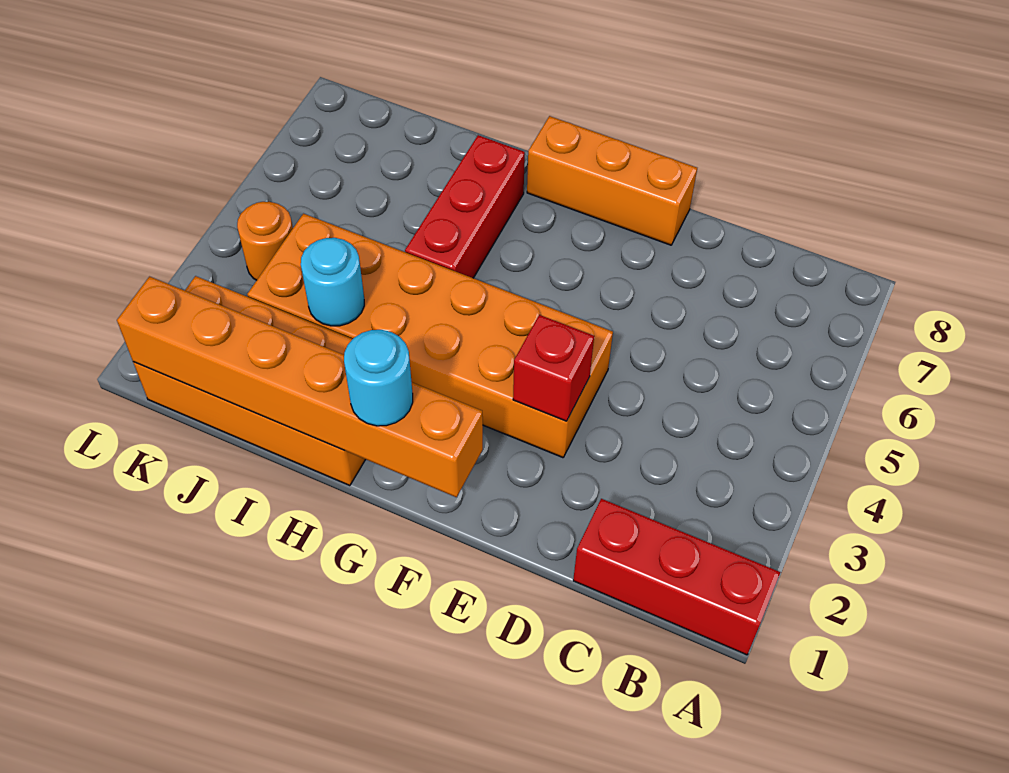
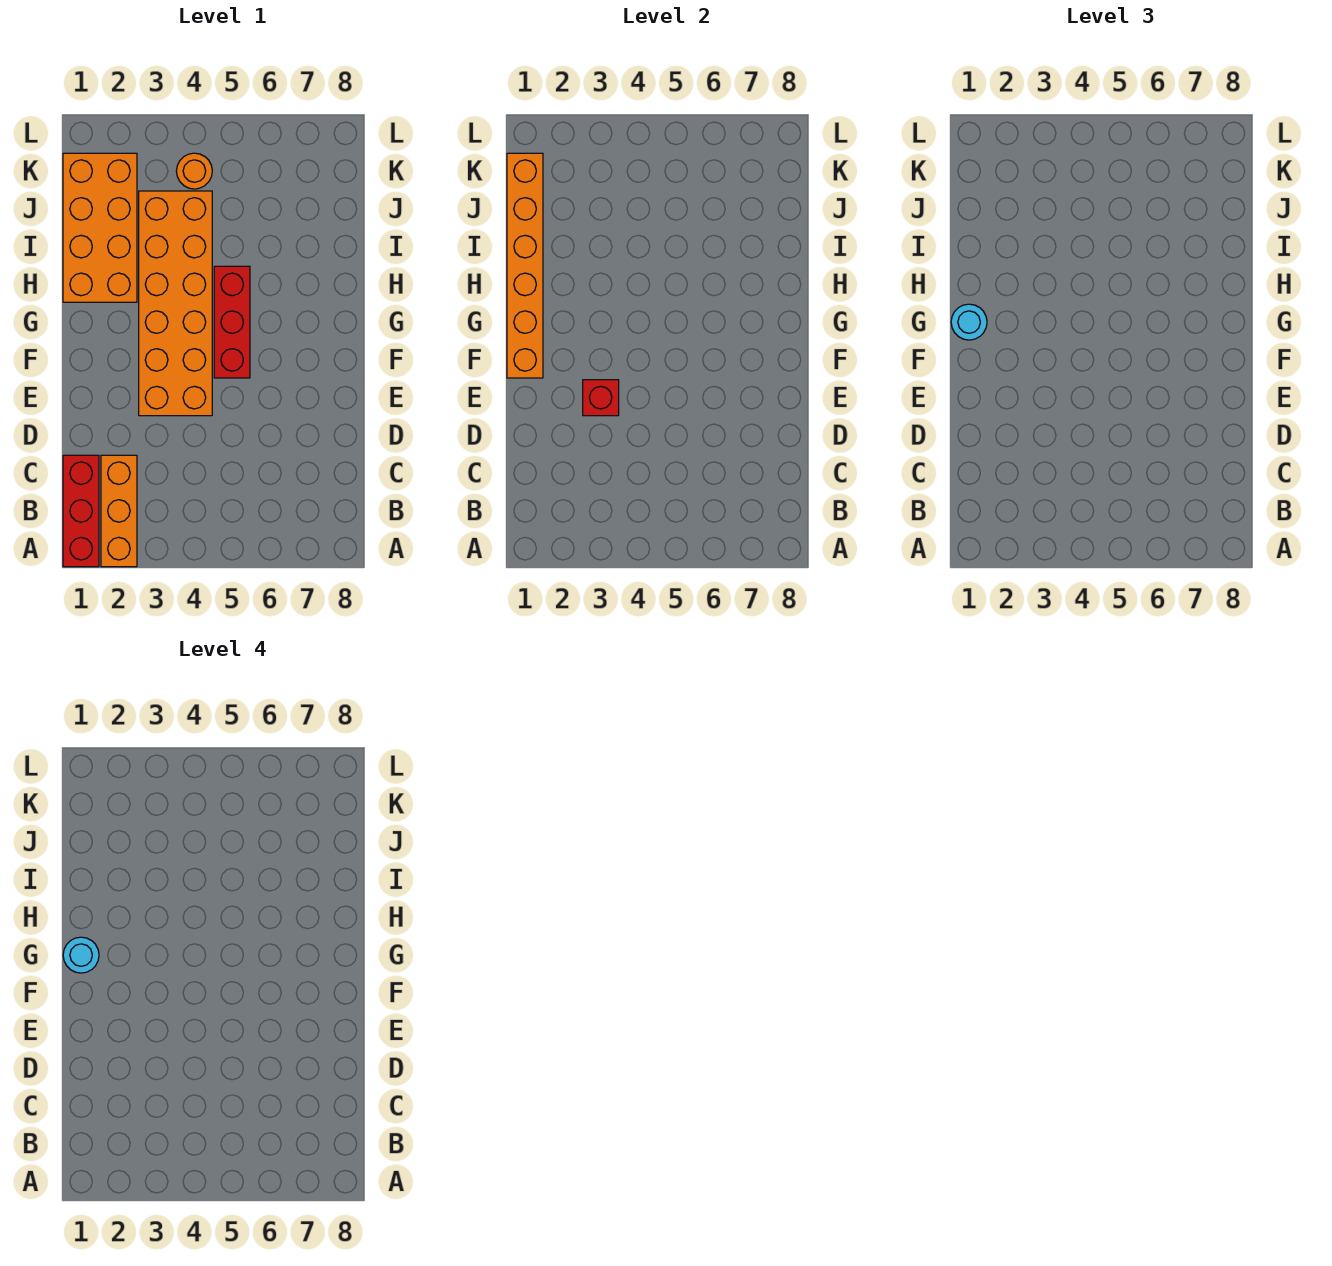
orange brick E8:G8 level 1 -> orange brick A2:C2 level 1
red brick H5:H7 level 1 -> red brick F5:H5 level 1
cyan round brick I3 level 2 -> cyan round brick G1 level 4

